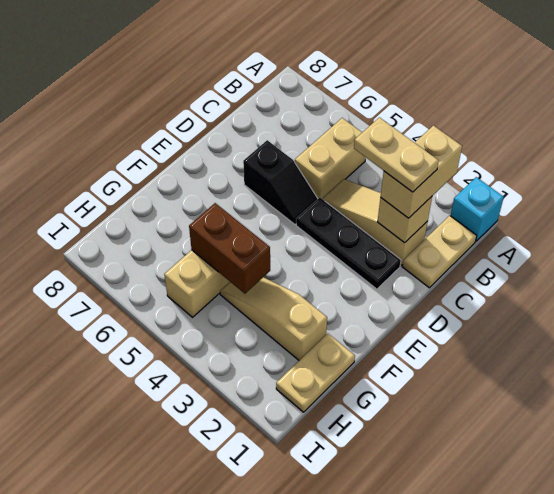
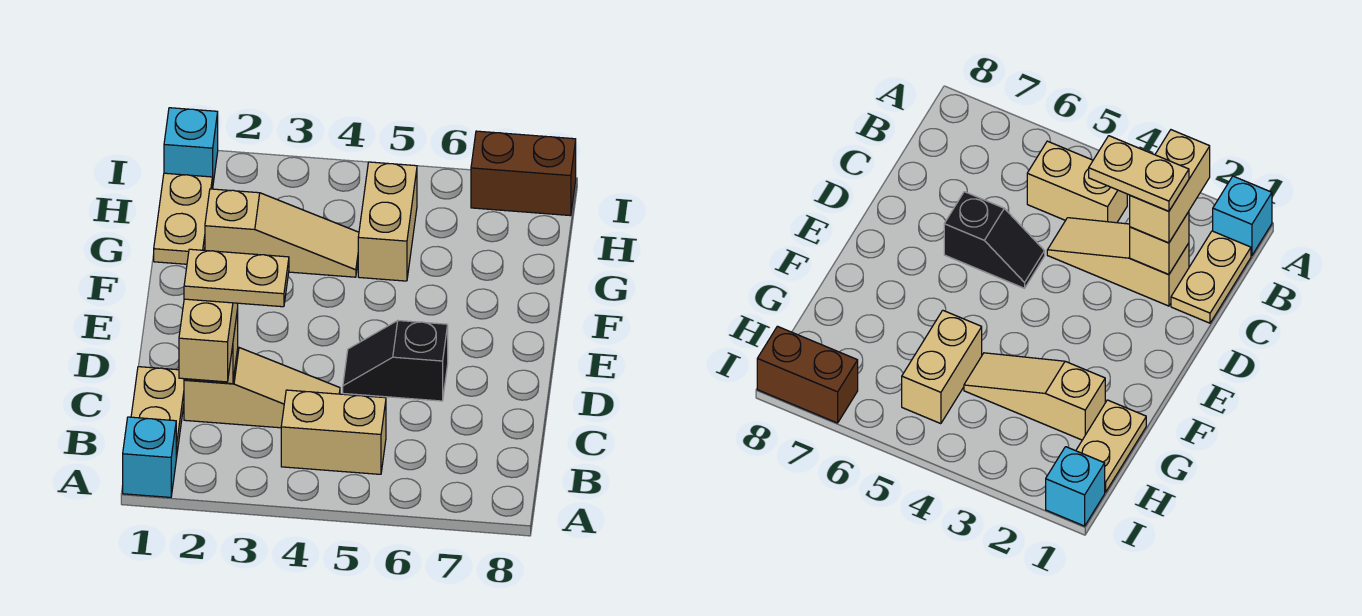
tan brick B5:C5 level 1 -> tan brick B4:B5 level 1
black plate D2:D4 level 1 -> none
brown brick G4:G5 level 2 -> brown brick I7:I8 level 1
none -> cyan brick I1 level 1

